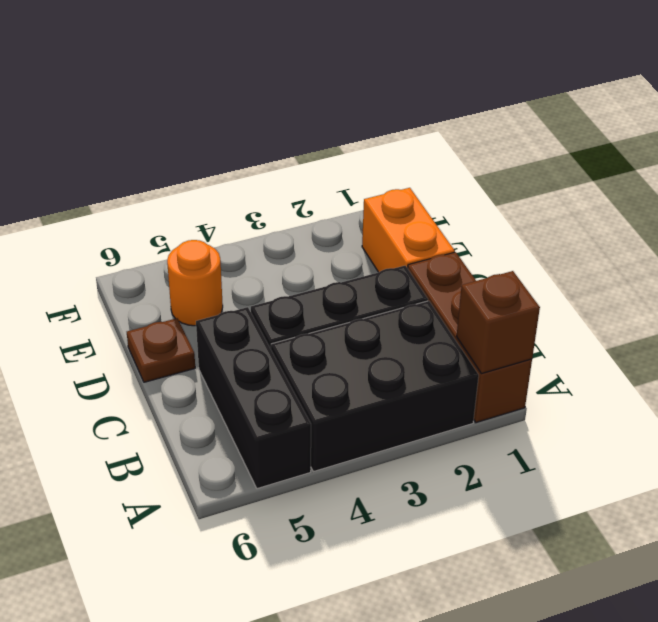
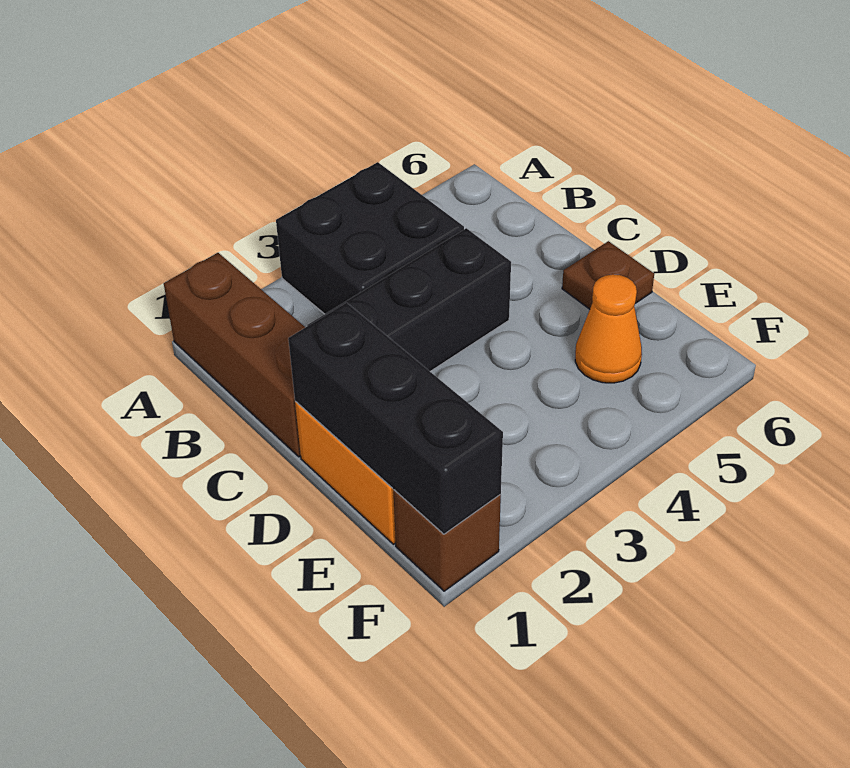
brown brick A1 level 2 -> brown brick F1 level 1
black brick A2:B4 level 1 -> black brick A3:B4 level 1
black brick A5:C5 level 1 -> black brick D1:F1 level 2
orange round brick E5 level 1 -> orange cone E5 level 1

